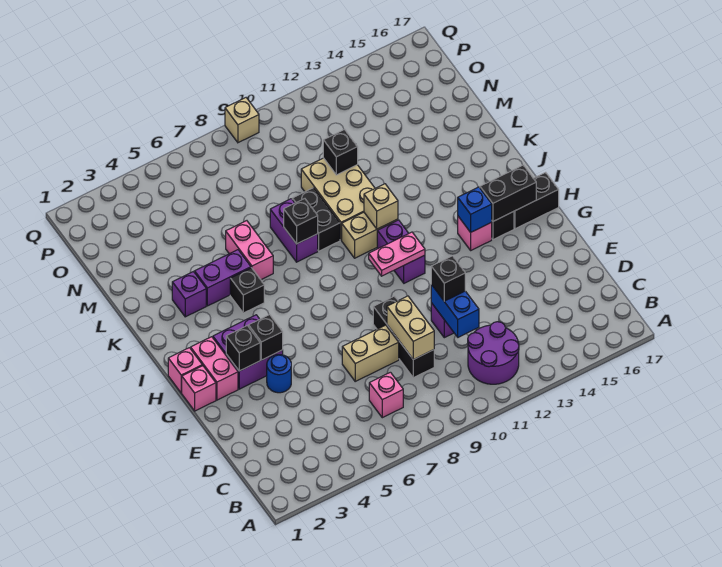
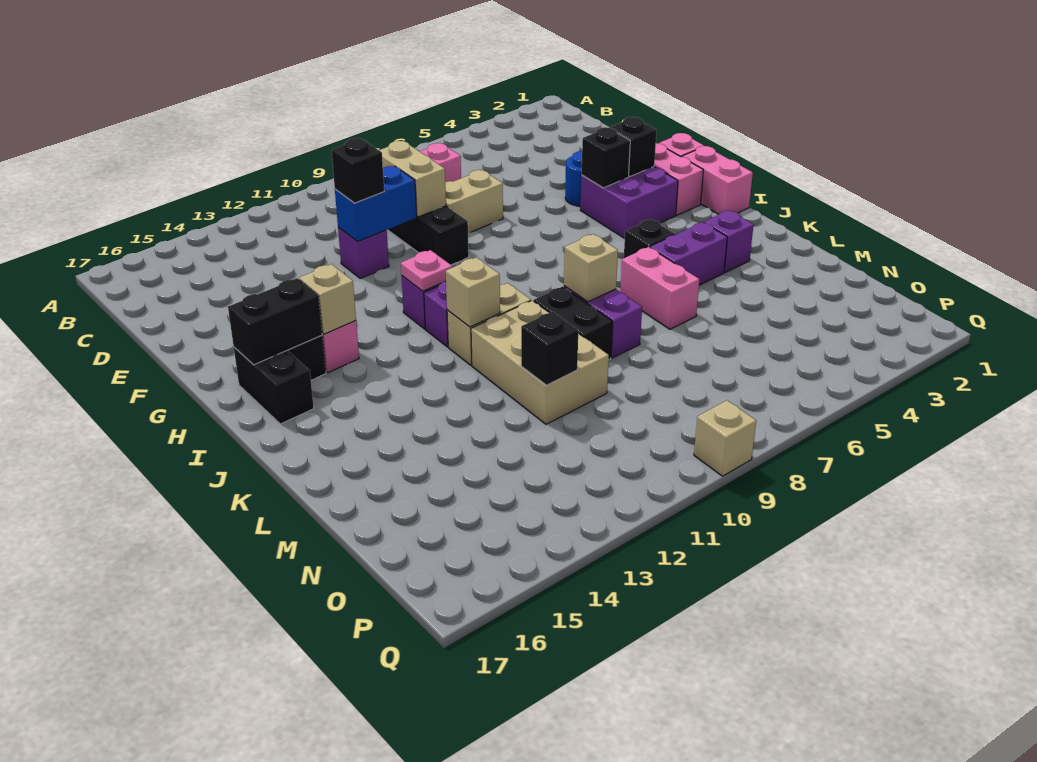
purple round brick B11:C12 level 1 -> none
blue brick D11:E11 level 2 -> blue brick E10:E11 level 2
pink brick H1 level 1 -> pink brick H1:I1 level 1
pink plate H10:H11 level 2 -> pink plate H11 level 2
blue brick H14 level 2 -> tan brick H14 level 2
black brick H16:H17 level 1 -> black brick H16:I16 level 1
black brick K8 level 2 -> tan brick K8 level 2

